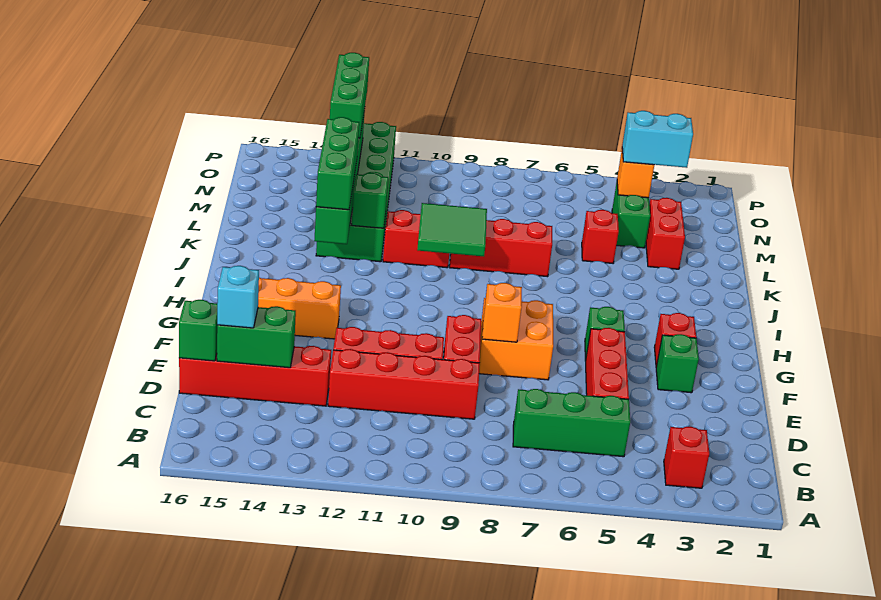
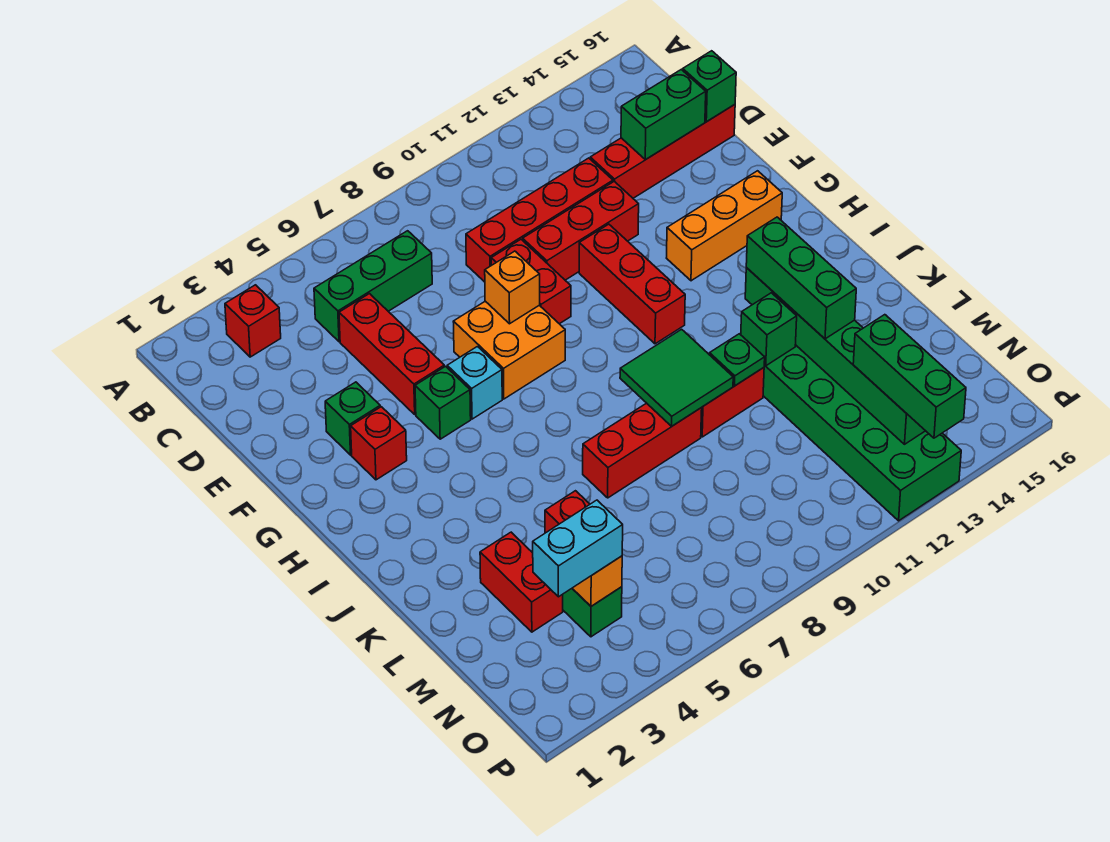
cyan brick D15 level 3 -> cyan brick G6 level 1
none -> red brick F11:H11 level 1
none -> green plate K11 level 2

